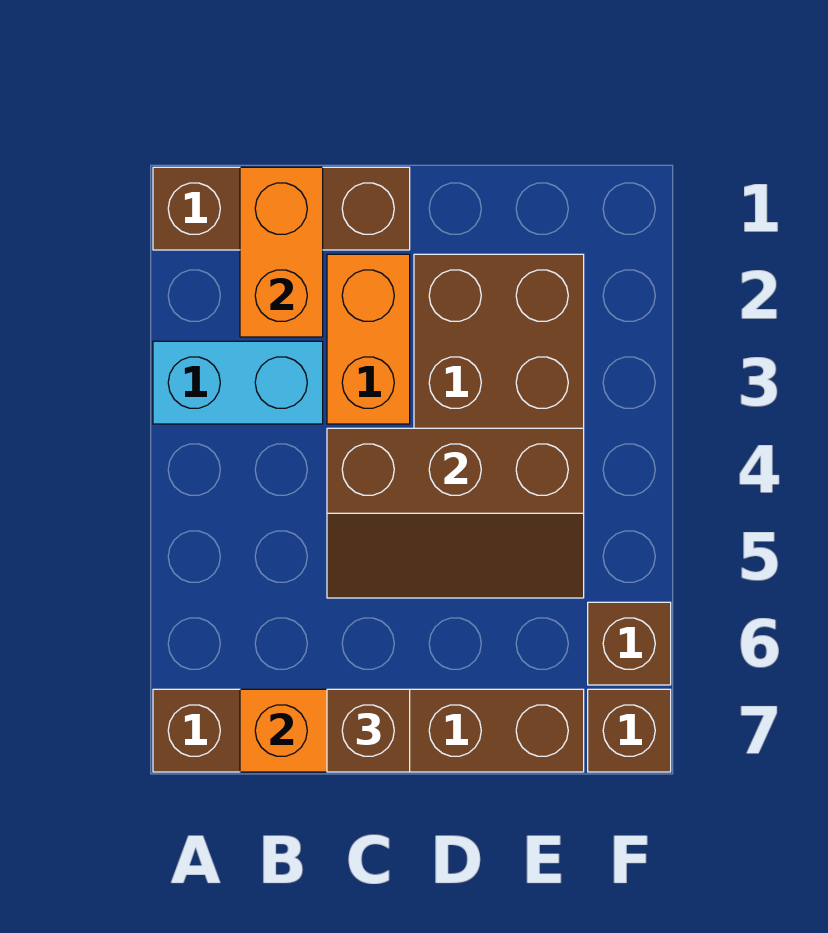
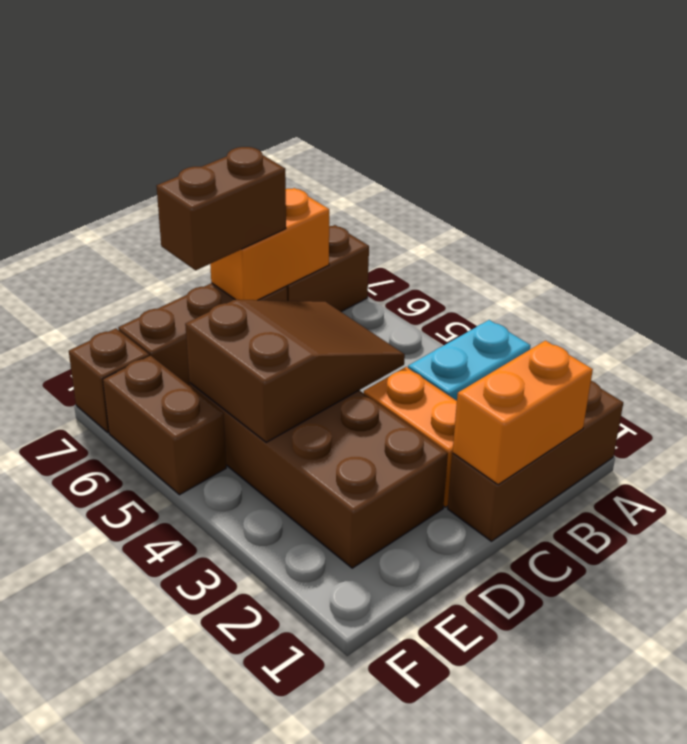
orange brick B1:B2 level 2 -> orange brick B1:C1 level 2
brown slope C4:E5 level 2 top 4 -> brown slope C4:E5 level 2 top E
brown brick C7 level 3 -> brown brick C7:D7 level 3
brown brick F6 level 1 -> brown brick F5:F6 level 1

